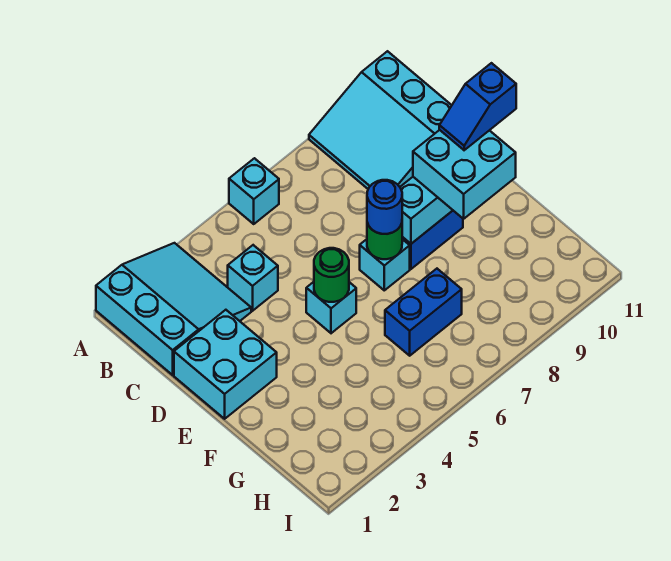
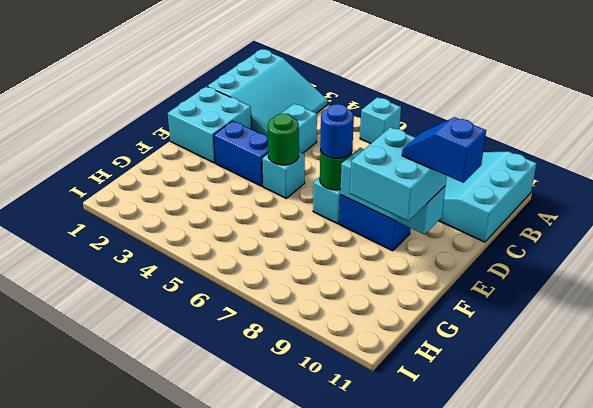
blue brick G6:G7 level 1 -> blue brick E3:E4 level 1

